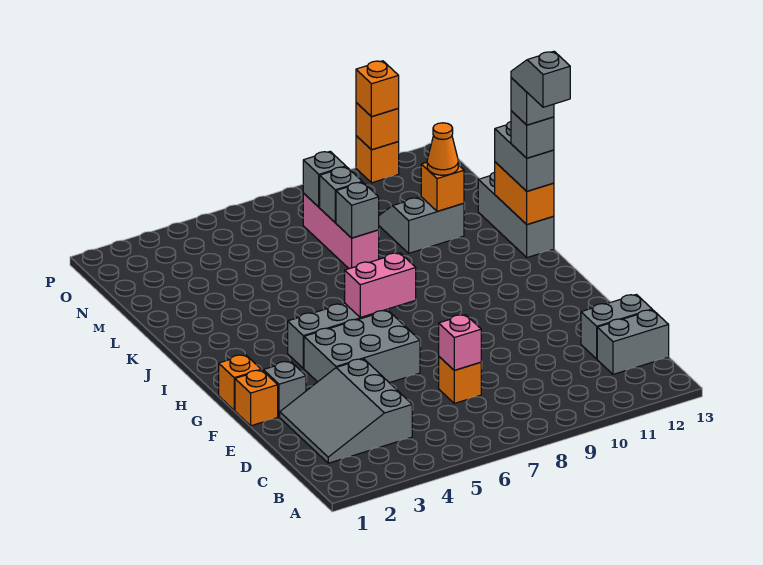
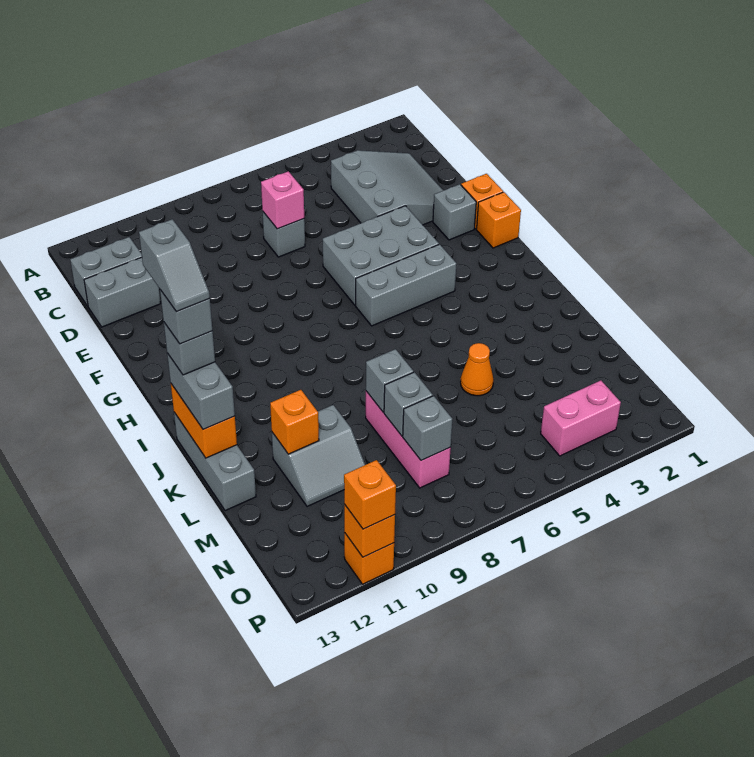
orange brick D7 level 1 -> grey brick D7 level 1
pink brick H6:H7 level 2 -> pink brick O3:O4 level 1
orange cone L11 level 3 -> orange cone L5 level 1

